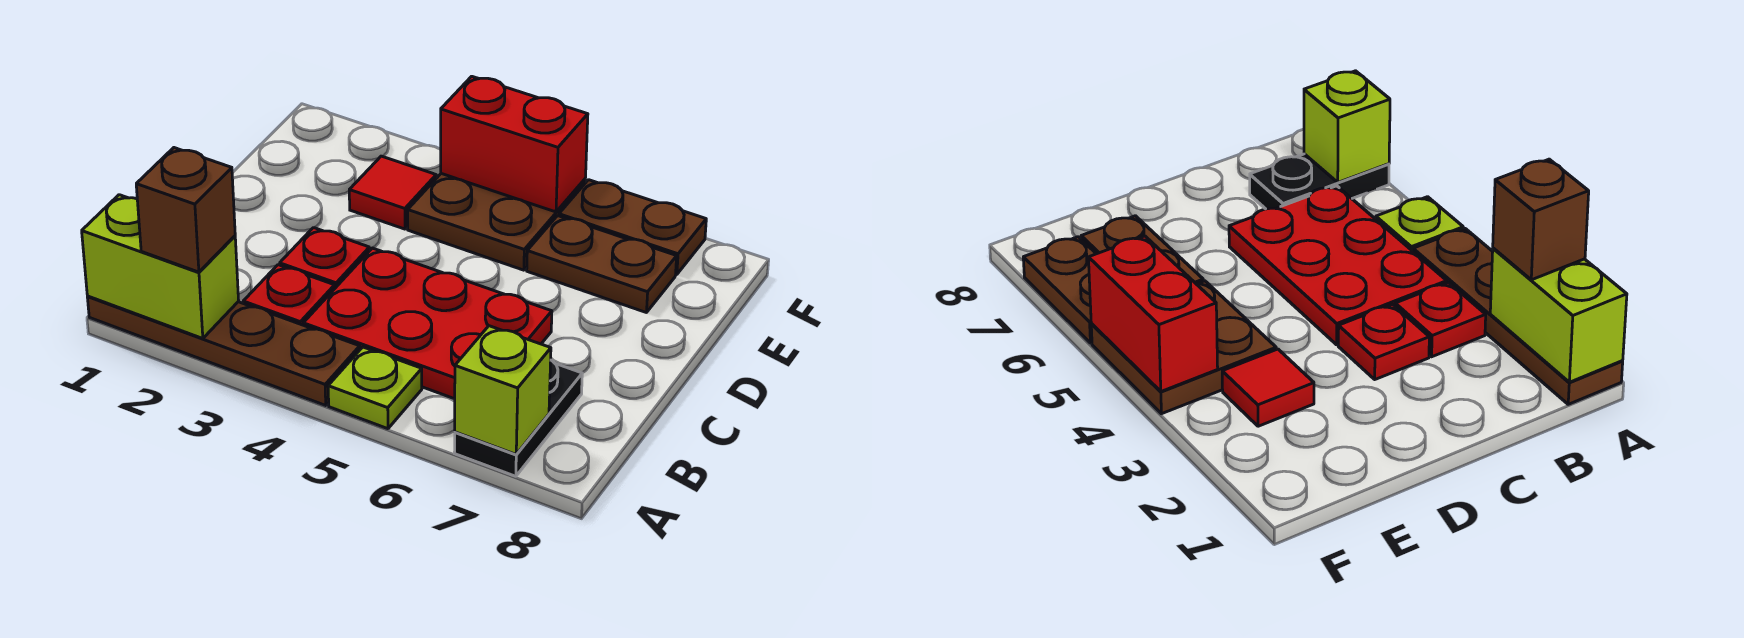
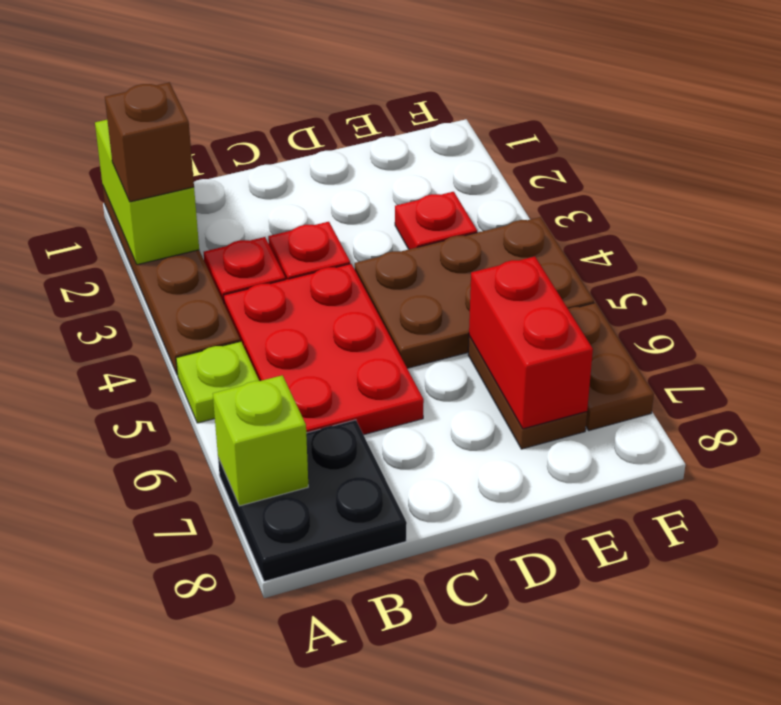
black plate A7:B7 level 1 -> black plate A7:B8 level 1
red tile E3 level 1 -> red plate E3 level 1
brown plate E4:F5 level 1 -> brown plate D4:F5 level 1
red brick F4:F5 level 2 -> red brick E6:E7 level 2

